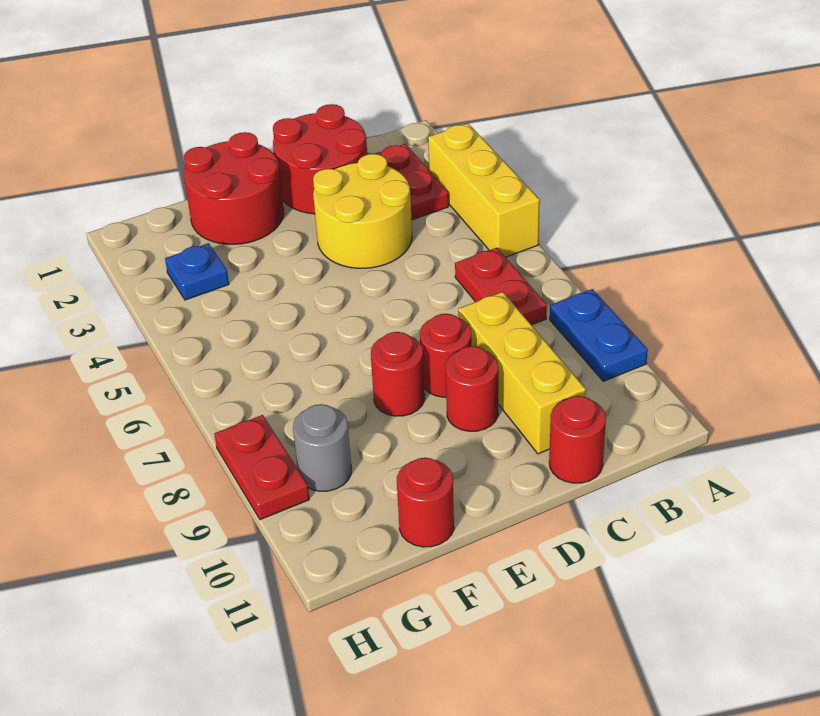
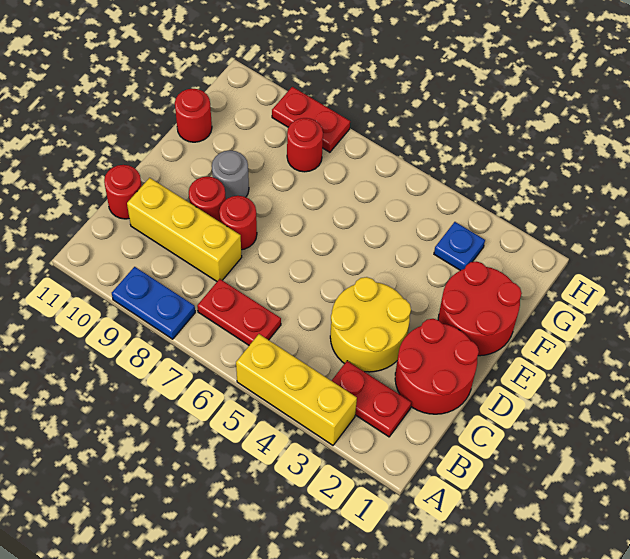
red round brick E8 level 1 -> red round brick G8 level 1
grey round brick G9 level 1 -> grey round brick E9 level 1

